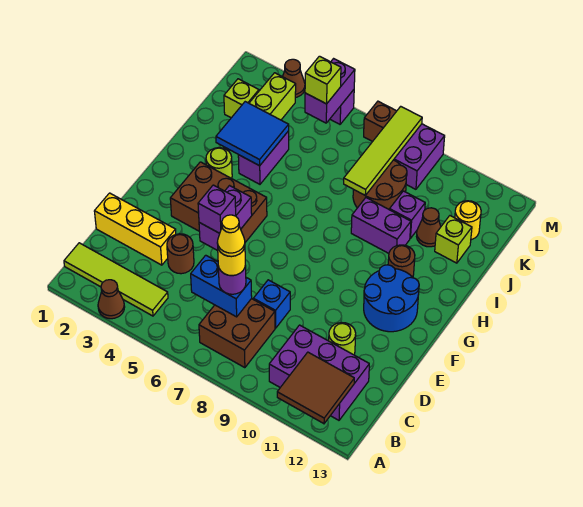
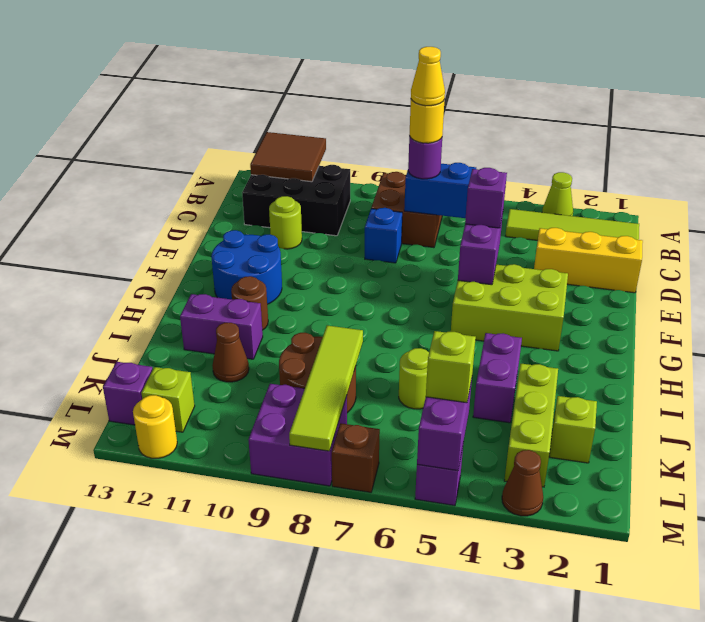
brown cone A3 level 1 -> lime cone A3 level 1
purple brick B10:C12 level 1 -> black brick B10:C12 level 1
brown round brick D4 level 1 -> none
brown brick F3:G5 level 1 -> lime brick F3:G5 level 1
lime round brick H3 level 1 -> lime round brick J6 level 1
blue tile I3:J4 level 2 -> none
purple brick I9:I10 level 1 -> purple brick I11:I12 level 1
purple brick J10 level 1 -> purple brick L13 level 1
lime brick J12 level 1 -> lime brick L12 level 1
yellow round brick K12 level 1 -> yellow round brick M12 level 1

